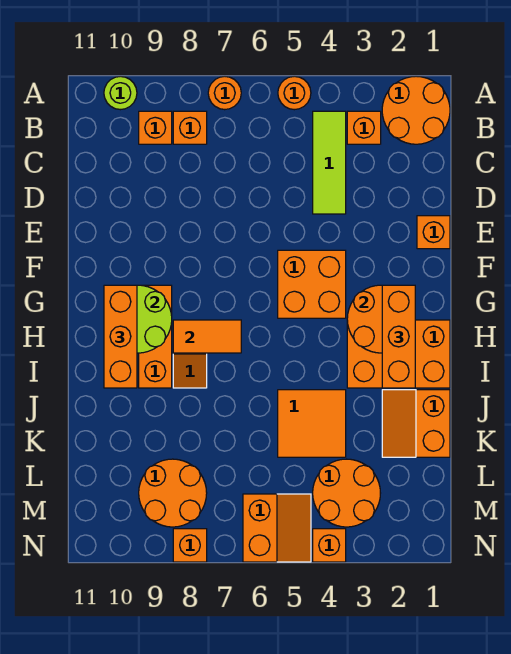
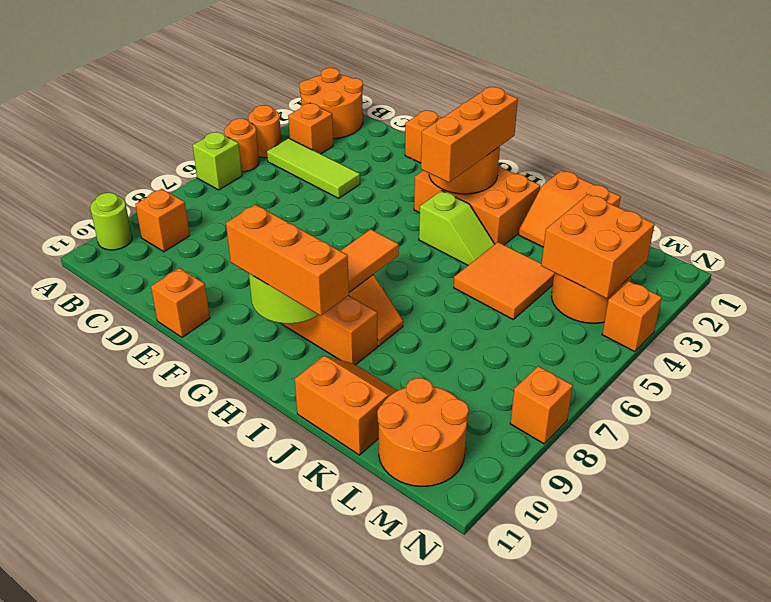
none -> lime brick A6 level 1
orange round brick A7 level 1 -> orange round brick A4 level 1
orange brick B8 level 1 -> orange brick E11 level 1
orange brick F4:G5 level 1 -> orange brick L3:M4 level 2
orange brick G2:I2 level 3 -> orange brick H2:H4 level 3
orange brick H1:I3 level 1 -> orange brick G2:I3 level 1
none -> lime slope H4:I4 level 1 top H
orange round brick L8:M9 level 1 -> orange round brick L10:M11 level 1
orange slope M5:N6 level 1 top 6 -> orange slope J10:K11 level 1 top 11

